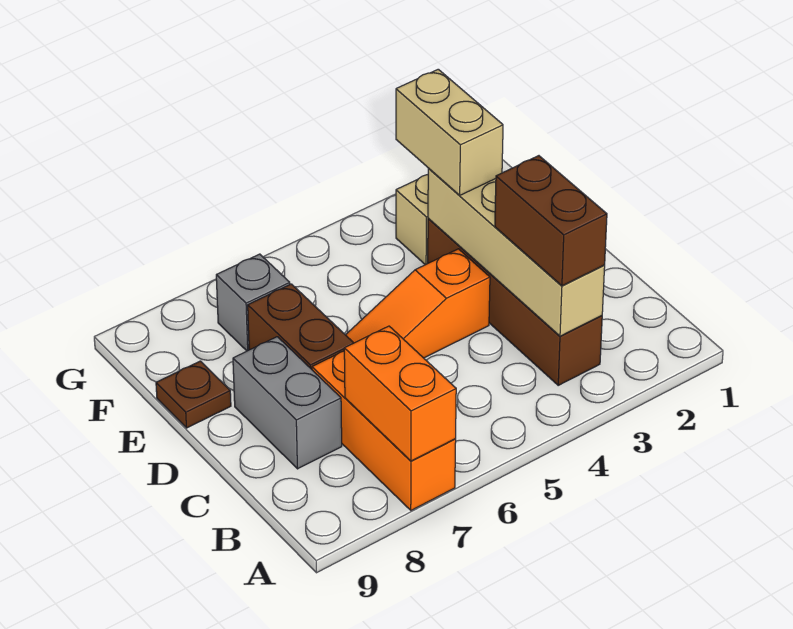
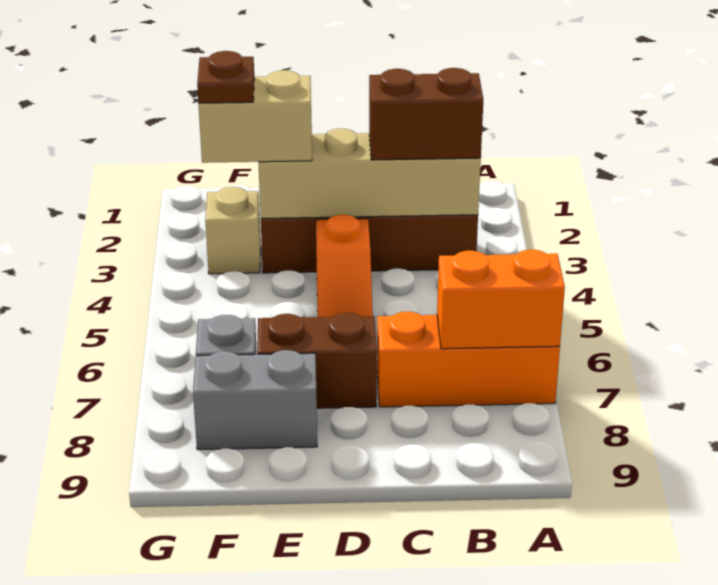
grey brick C8:D8 level 1 -> grey brick E8:F8 level 1
brown plate E9 level 1 -> brown plate F3 level 4

